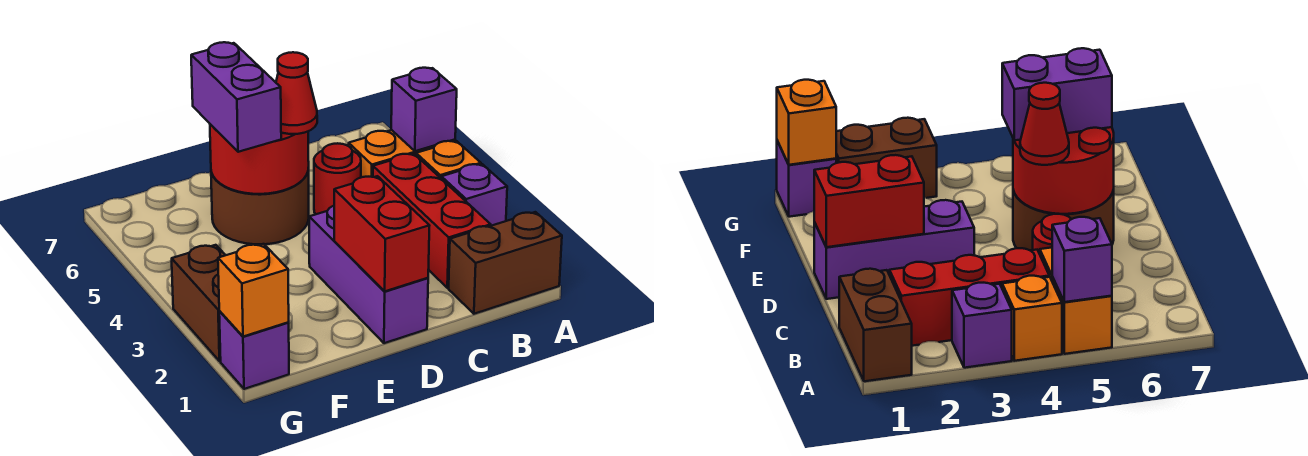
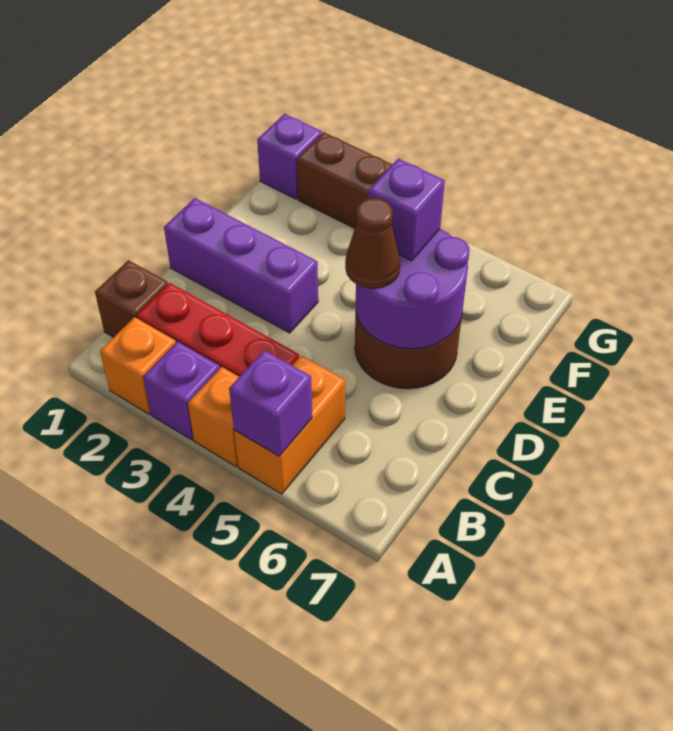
brown brick A1:B1 level 1 -> brown brick B1 level 1
red round brick C5 level 1 -> none
red brick D1:D2 level 2 -> none
red round brick D5:E6 level 2 -> purple round brick D5:E6 level 2
red cone D5 level 3 -> brown cone D5 level 3
purple brick E5:E6 level 3 -> purple brick E5 level 3
orange brick G1 level 2 -> orange brick A2 level 1

